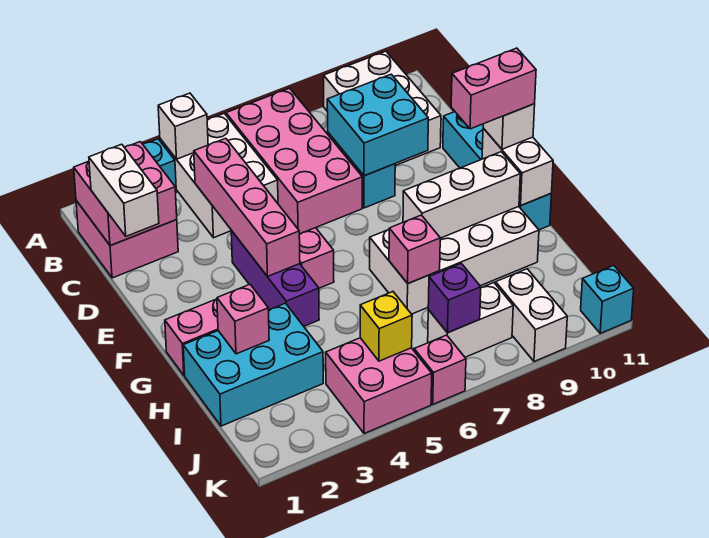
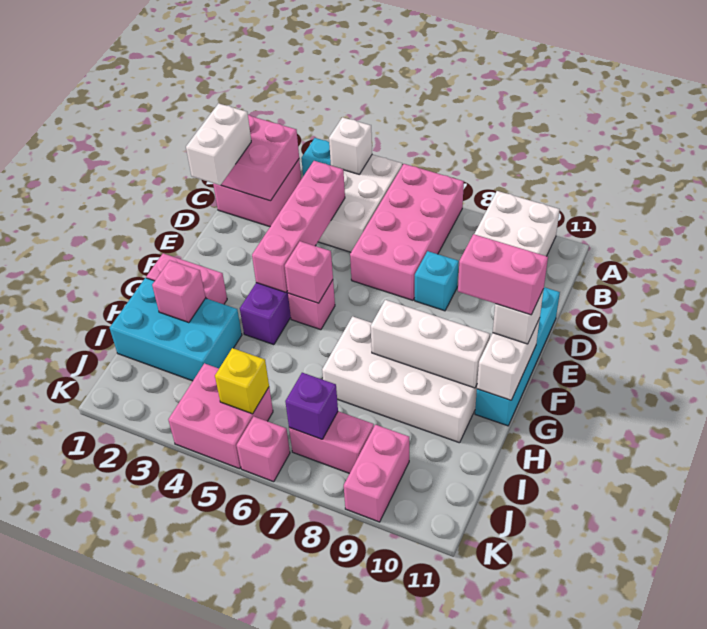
cyan brick C8:D9 level 2 -> none
pink brick H7 level 2 -> pink brick F5 level 2
white brick J7:J8 level 1 -> pink brick J7:J8 level 1
white brick J9:K9 level 1 -> pink brick J9:K9 level 1
cyan brick K11 level 1 -> none

